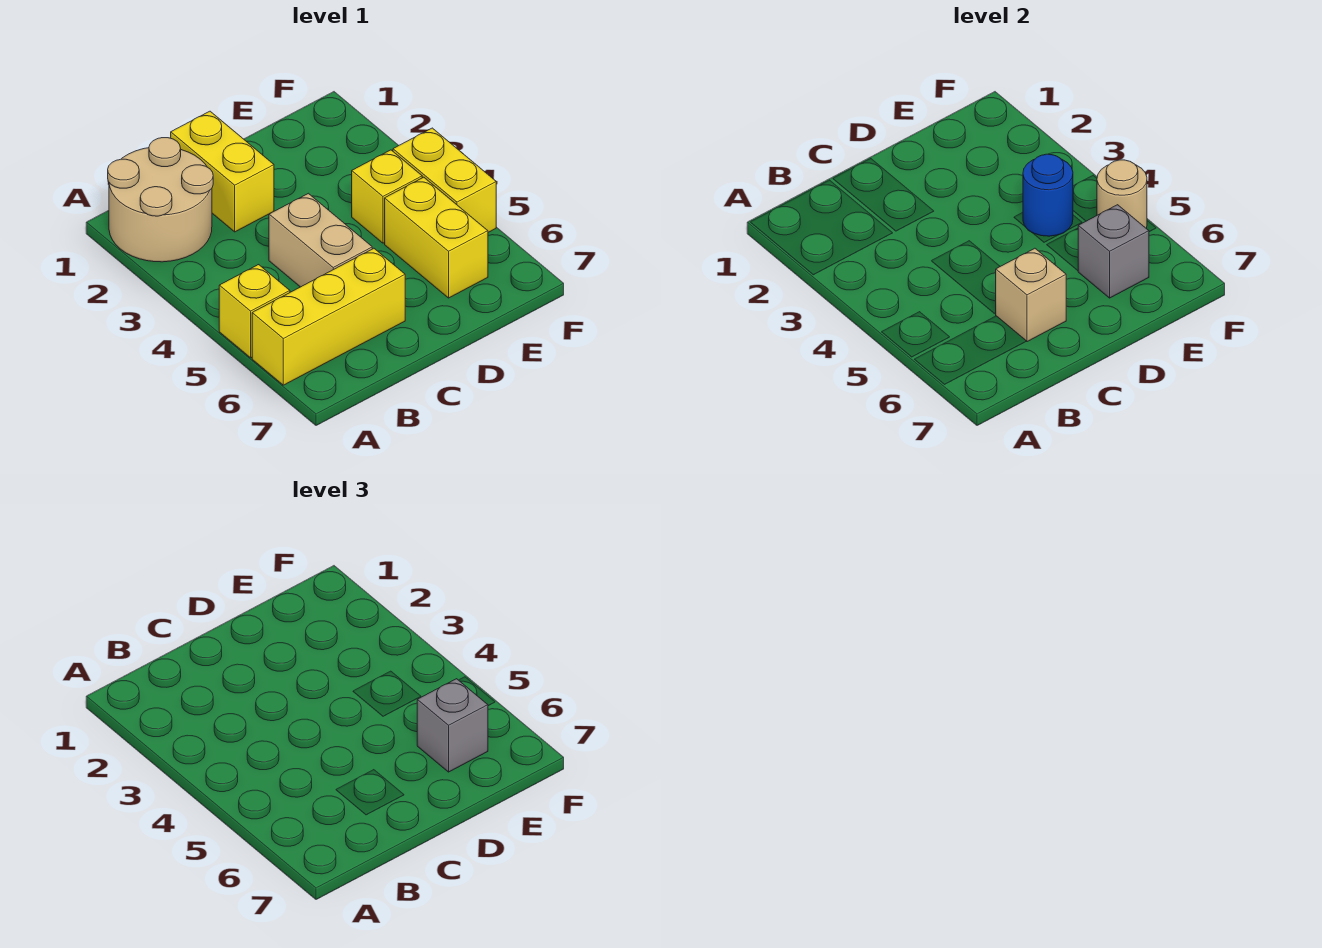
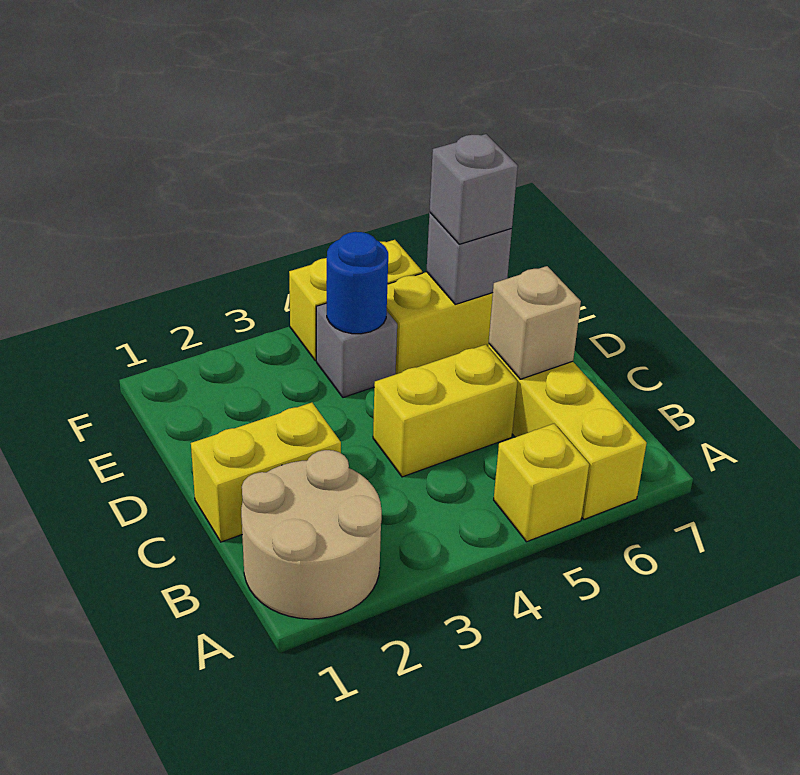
tan brick C4:C5 level 1 -> yellow brick C4:C5 level 1
yellow brick E4 level 1 -> grey brick E4 level 1
tan round brick F5 level 2 -> none

